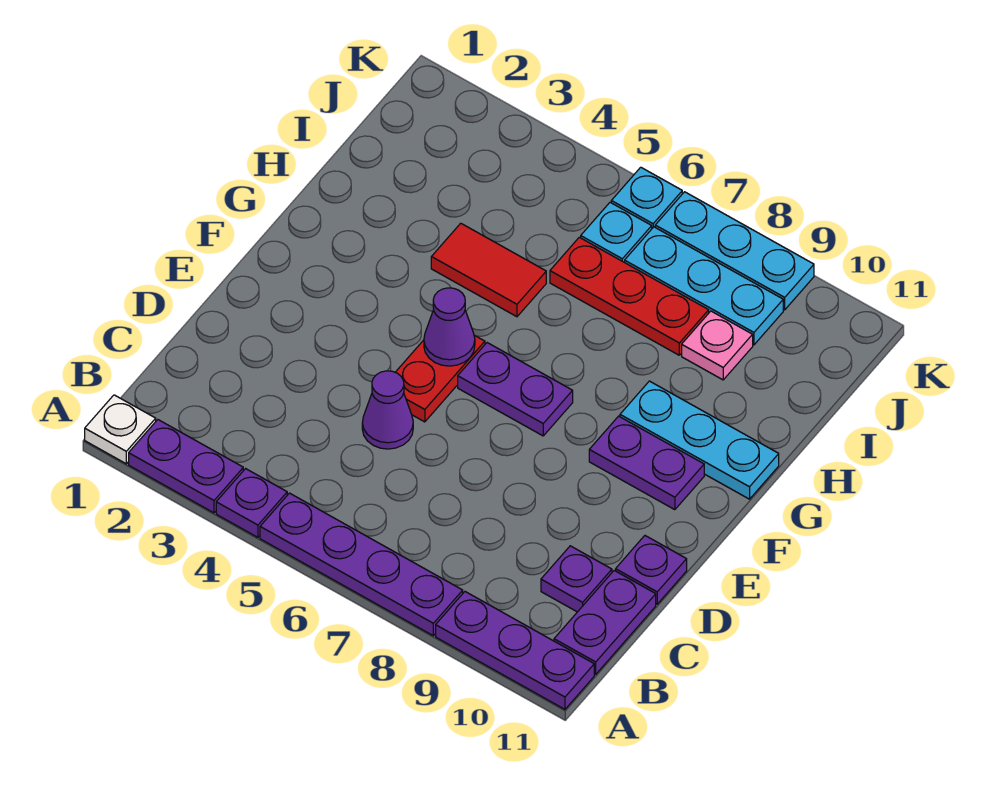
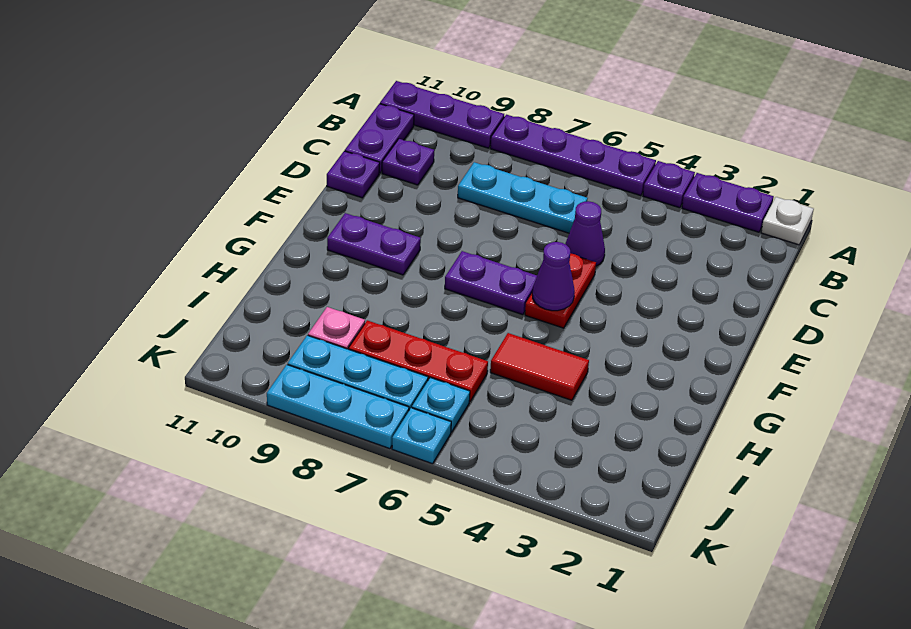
cyan plate G9:G11 level 1 -> cyan plate C6:C8 level 1

